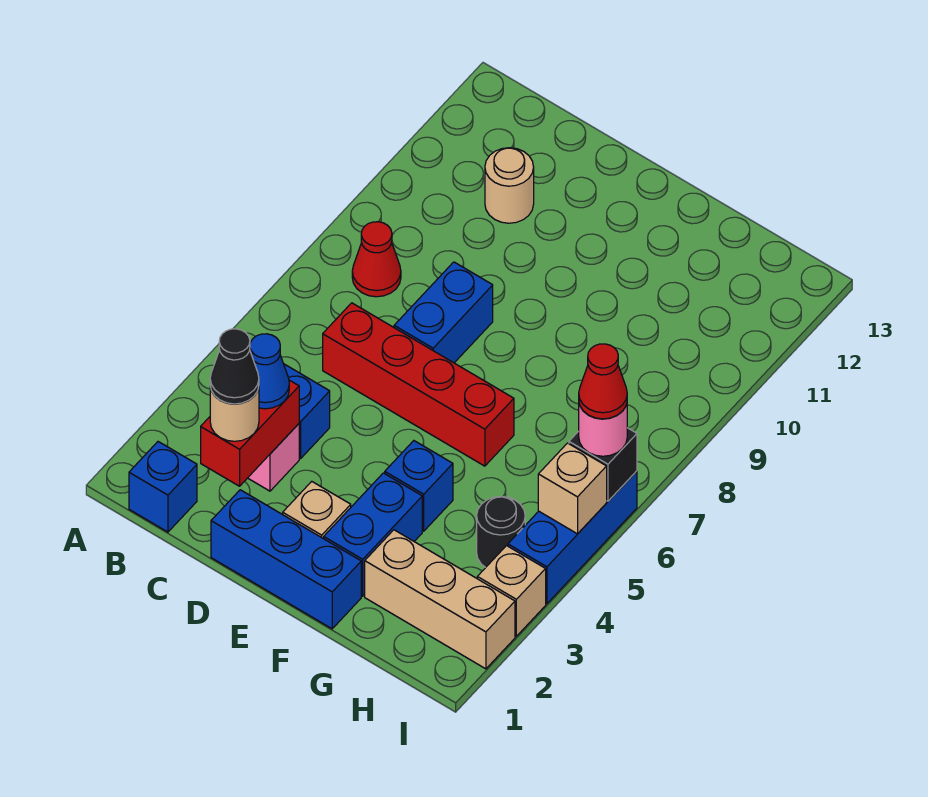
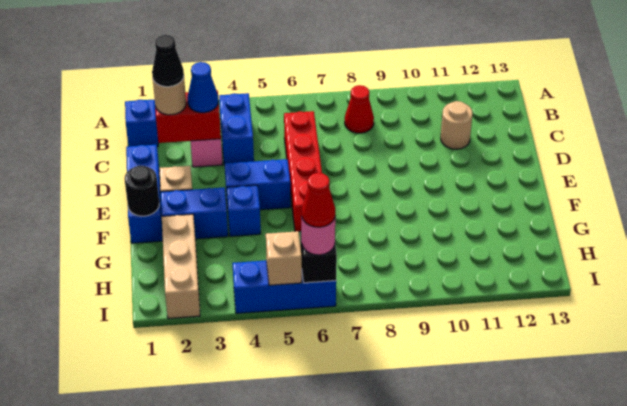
blue brick D7:D8 level 1 -> blue brick E4:E5 level 1
black round brick H4 level 1 -> black round brick F1 level 2
tan brick I3 level 1 -> none

